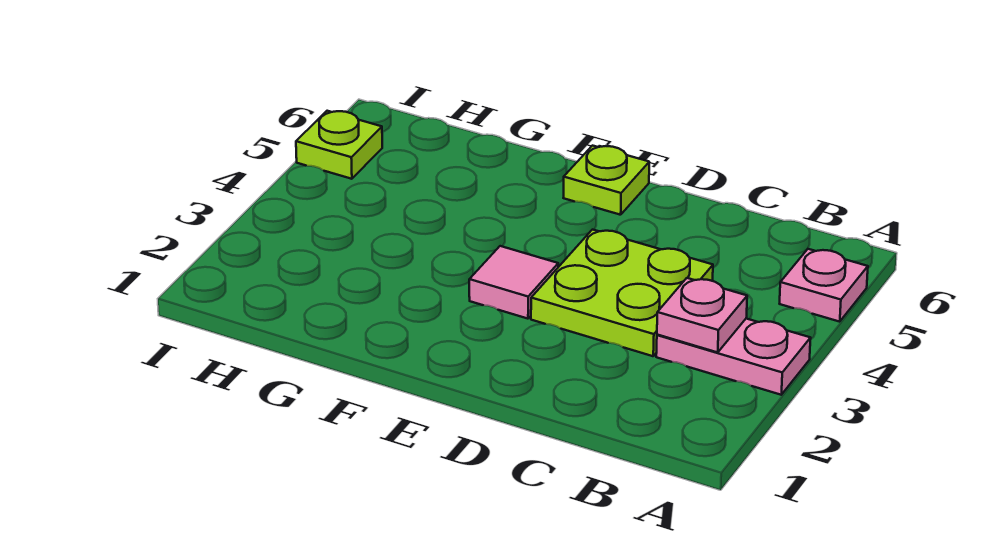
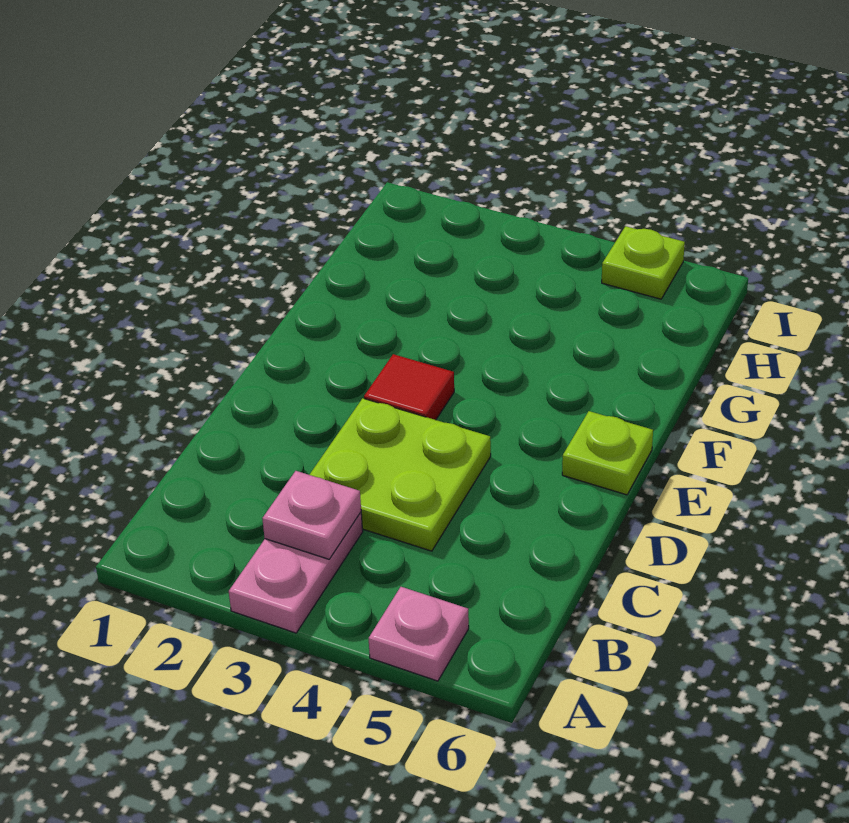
pink tile E3 level 1 -> red tile E3 level 1

